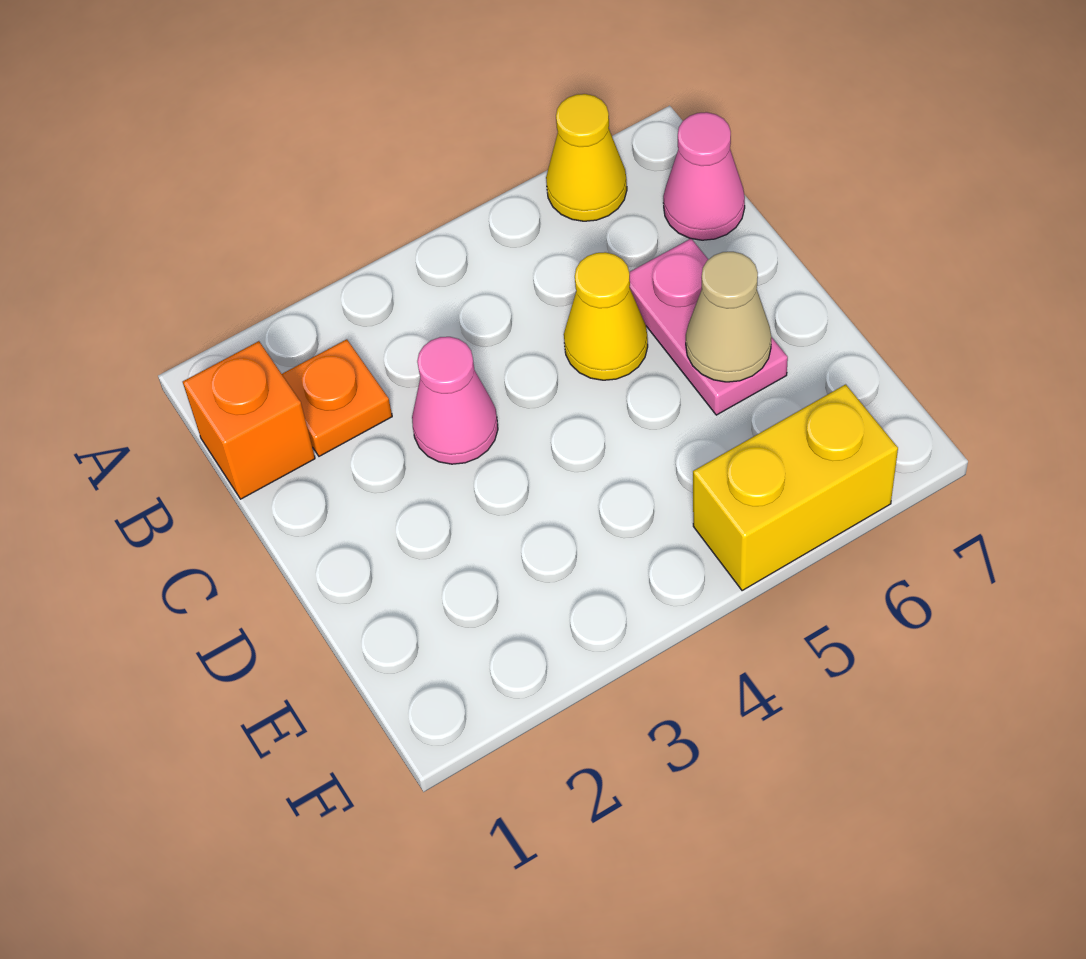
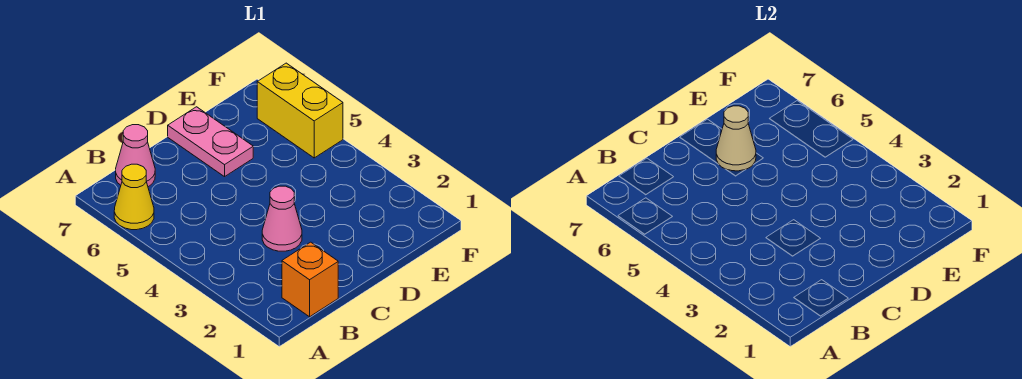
orange plate B2 level 1 -> none
yellow cone C5 level 1 -> none
pink plate C6:D6 level 1 -> pink plate D6:D7 level 1

